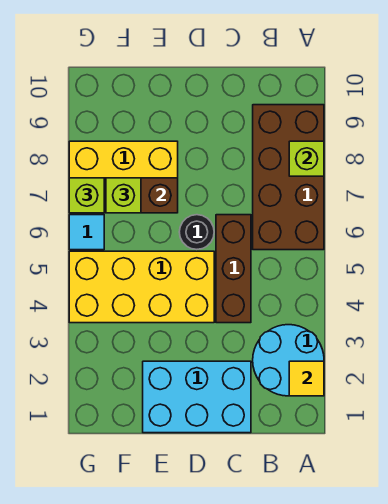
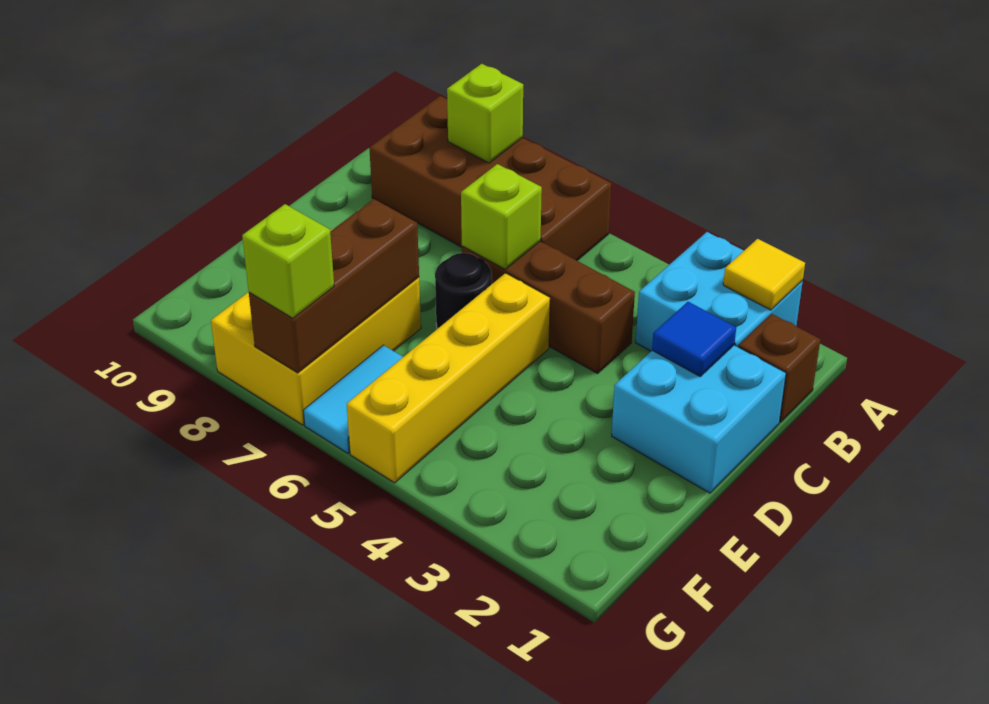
cyan round brick A2:B3 level 1 -> cyan brick A2:B3 level 1
none -> brown brick B1 level 1
cyan brick C1:E2 level 1 -> cyan brick C1:D2 level 1
none -> blue tile C2 level 2
yellow brick D4:G5 level 1 -> yellow brick D5:G5 level 1
lime brick F7 level 3 -> lime brick C6 level 2
cyan tile G6 level 1 -> cyan tile F6:G6 level 1

